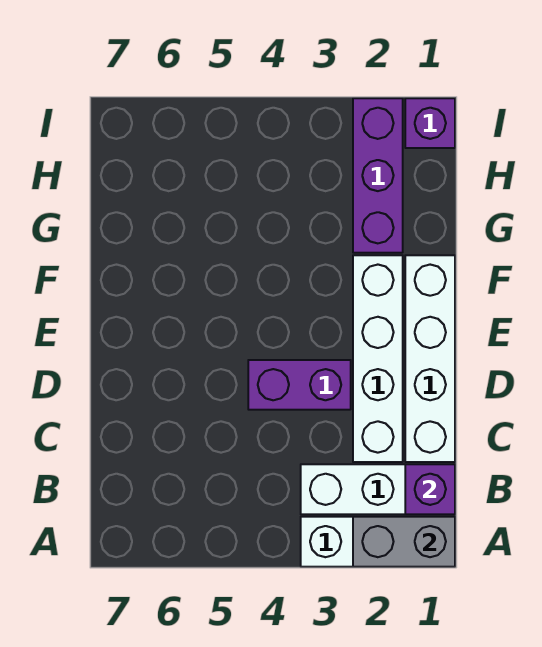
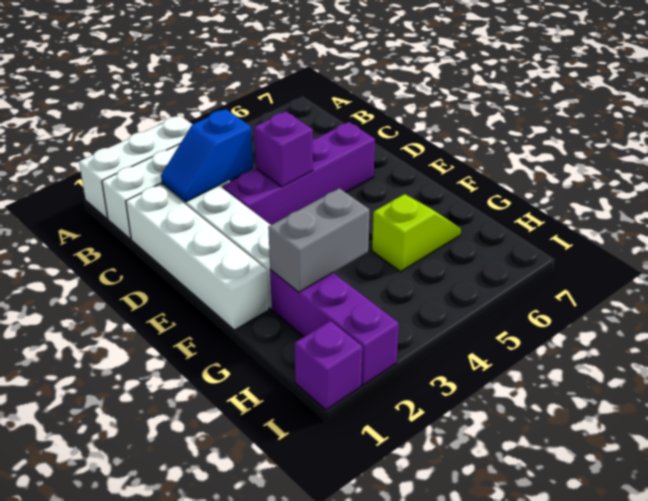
grey brick A1:A2 level 2 -> grey brick G2:G3 level 2
purple brick B1 level 2 -> purple brick D4 level 2
none -> blue slope C2:C3 level 2 top 3
purple brick D3:D4 level 1 -> purple brick D3:D6 level 1
none -> lime slope G5:G6 level 1 top 5

